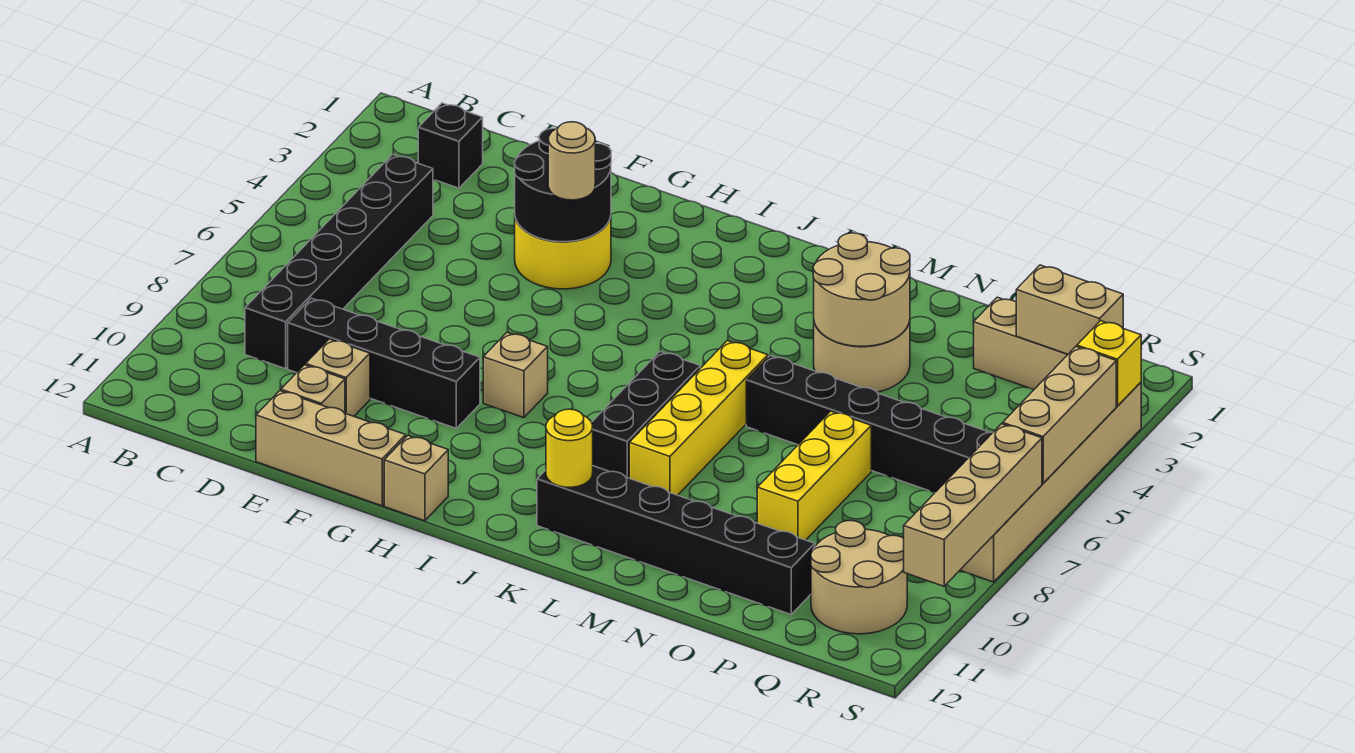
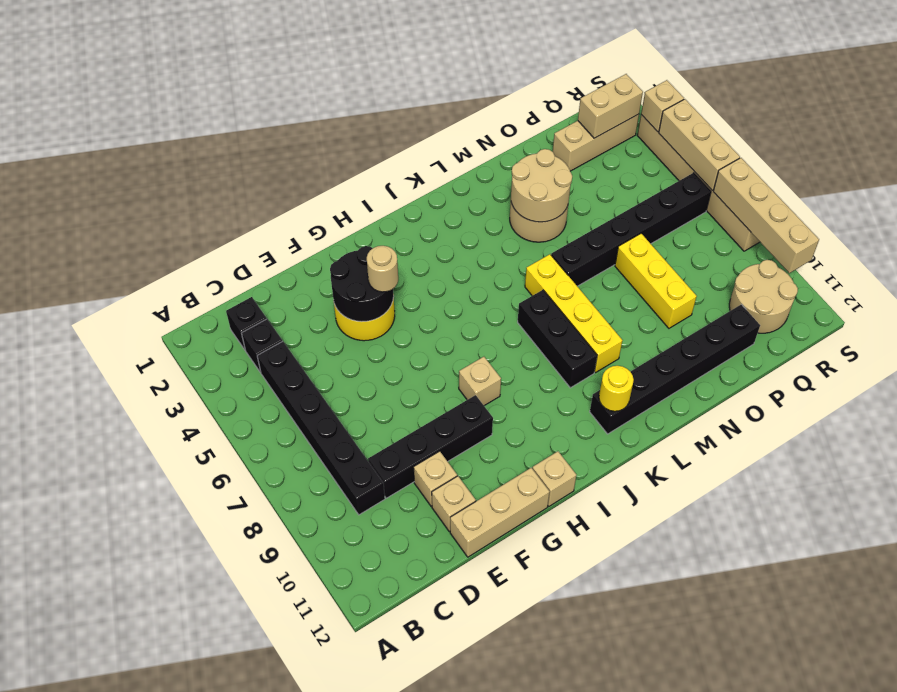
none -> black brick C3 level 1
yellow brick S3 level 2 -> tan brick S3 level 2

